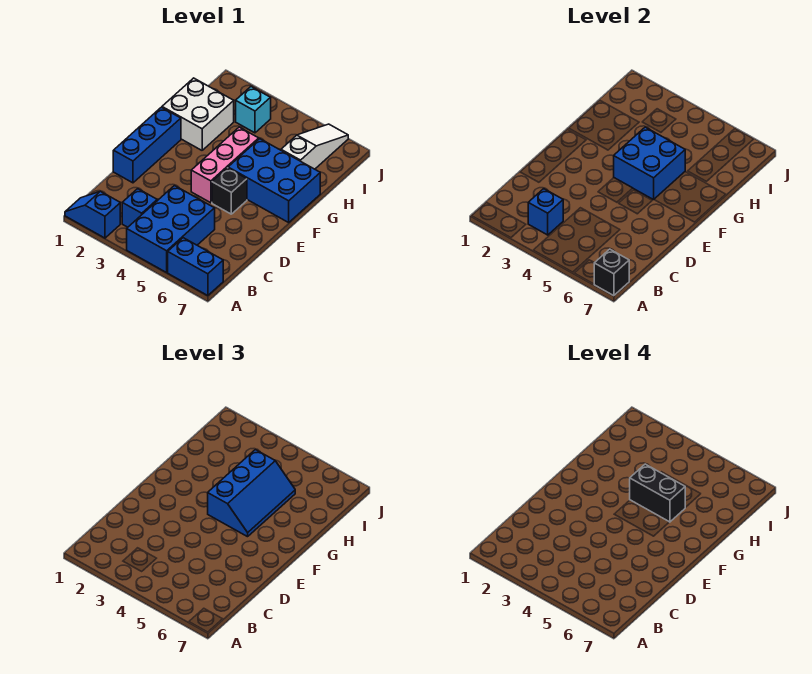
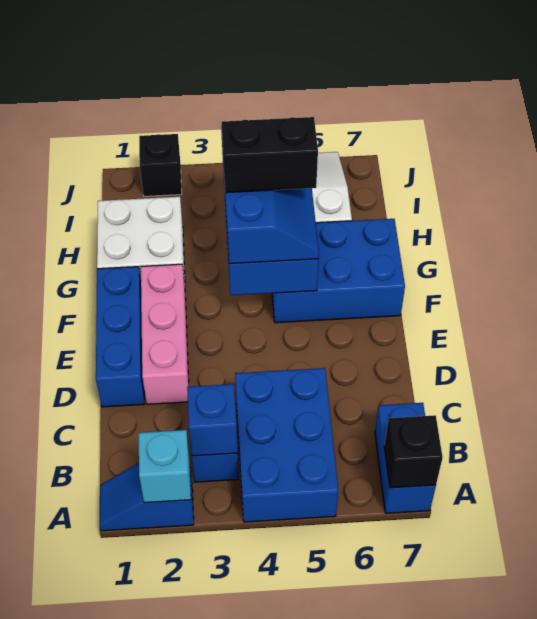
blue brick A6:A7 level 1 -> blue brick A7:B7 level 1
pink brick E4:G4 level 1 -> pink brick D2:F2 level 1
black brick E5 level 1 -> black brick J2 level 1
cyan brick I3 level 1 -> cyan brick A2 level 2

